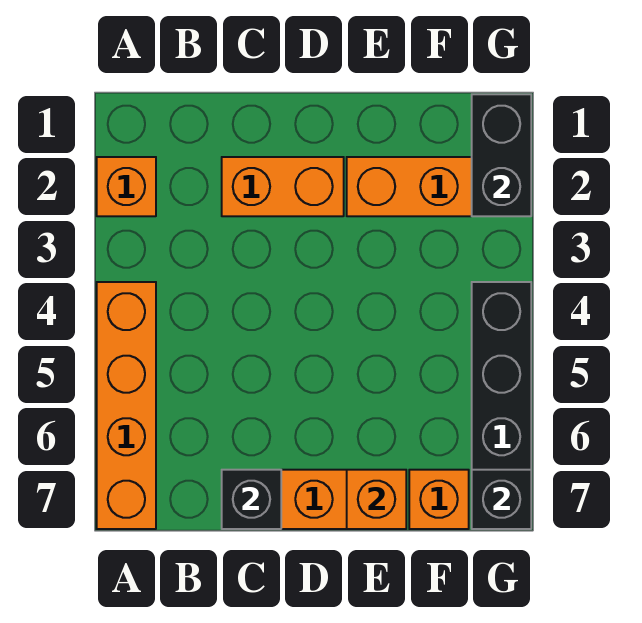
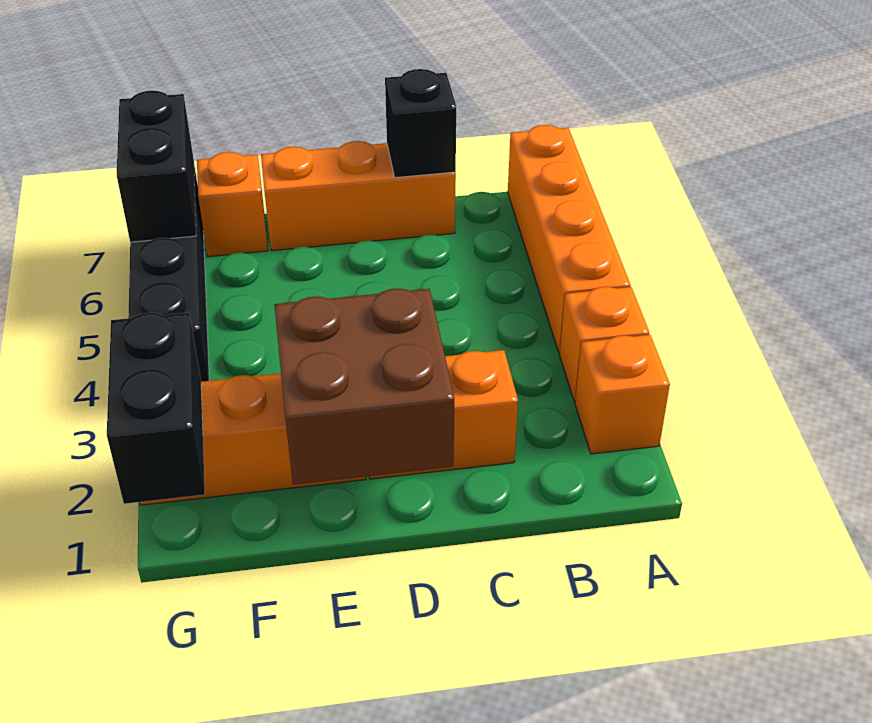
none -> brown brick D1:E2 level 2
orange brick E7 level 2 -> orange brick A3 level 1
black brick G7 level 2 -> black brick G6:G7 level 2

